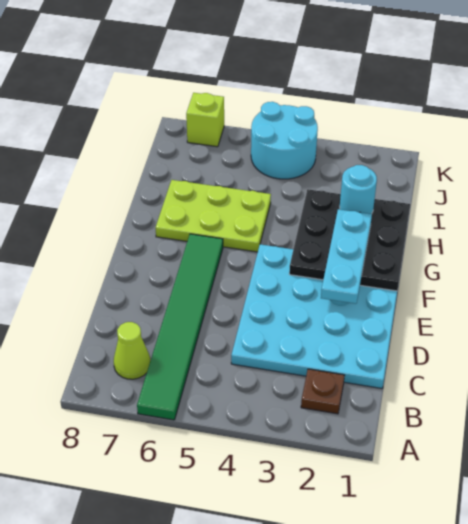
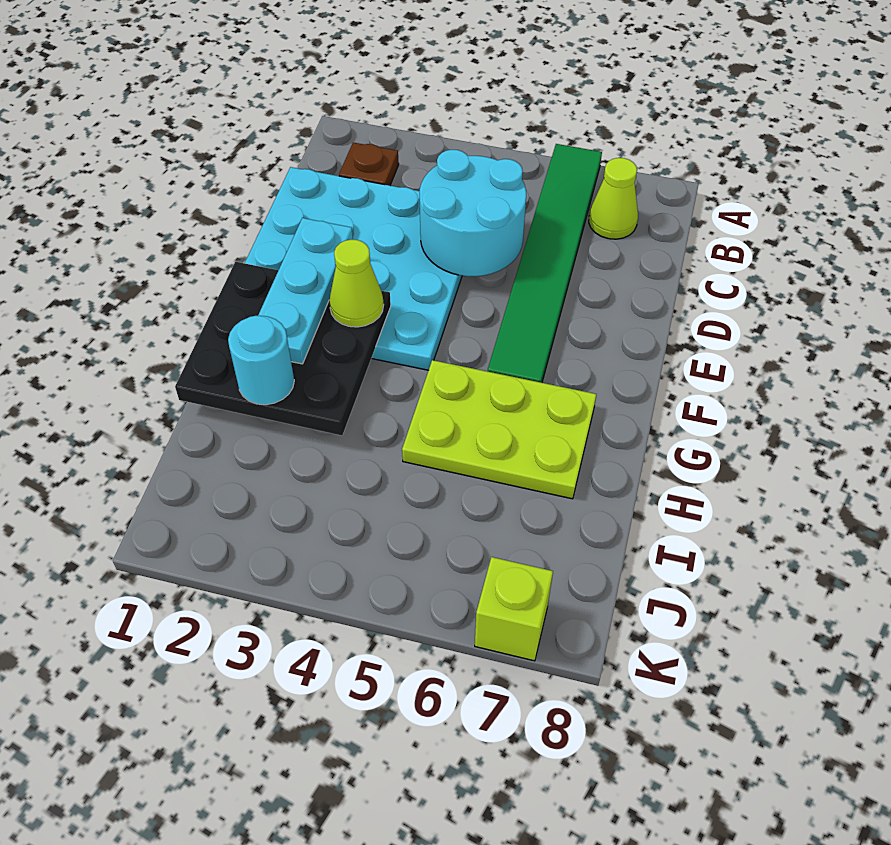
none -> lime cone F3 level 3
cyan round brick J4:K5 level 1 -> cyan round brick C4:D5 level 2

